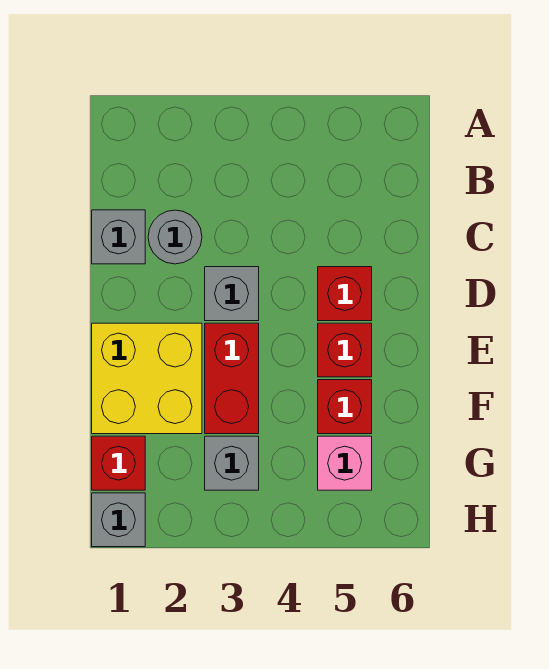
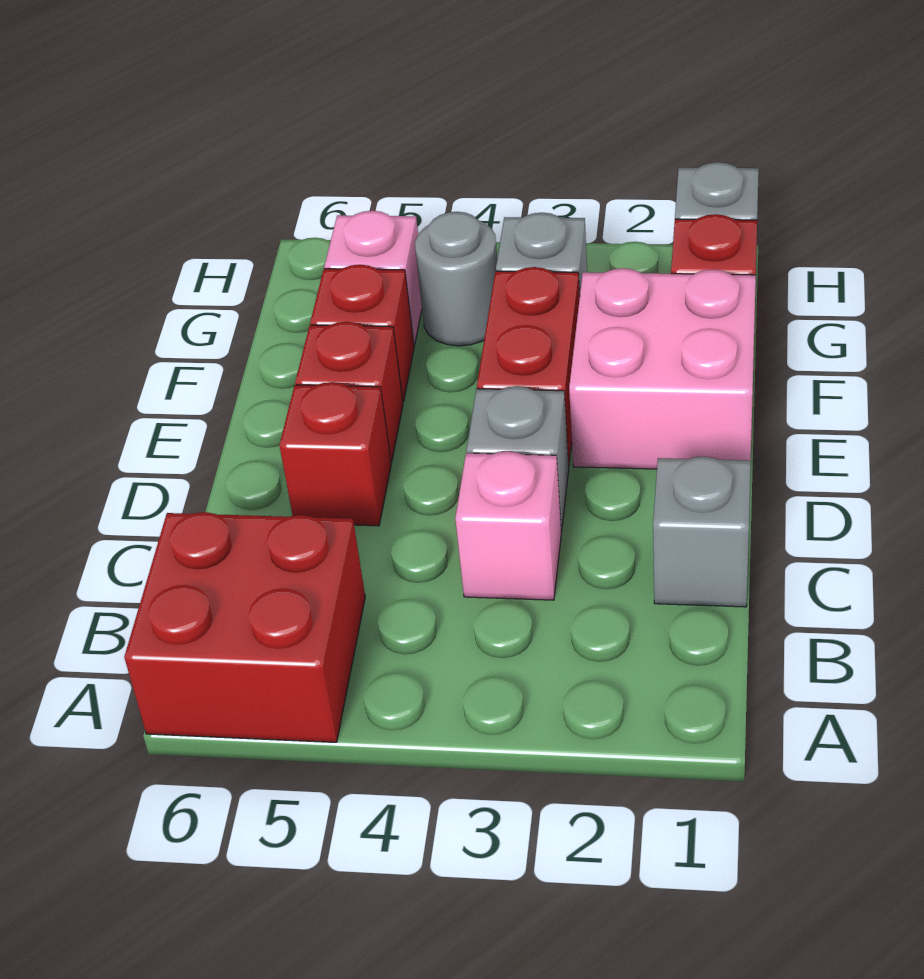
none -> red brick A5:B6 level 1
grey round brick C2 level 1 -> grey round brick G4 level 1
none -> pink brick C3 level 1
yellow brick E1:F2 level 1 -> pink brick E1:F2 level 1

